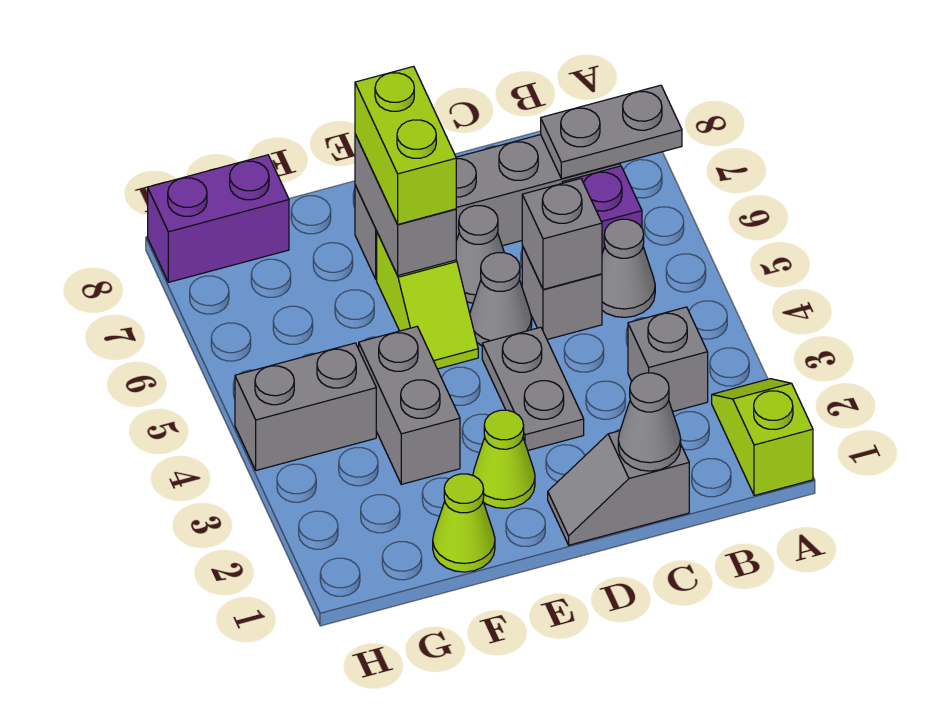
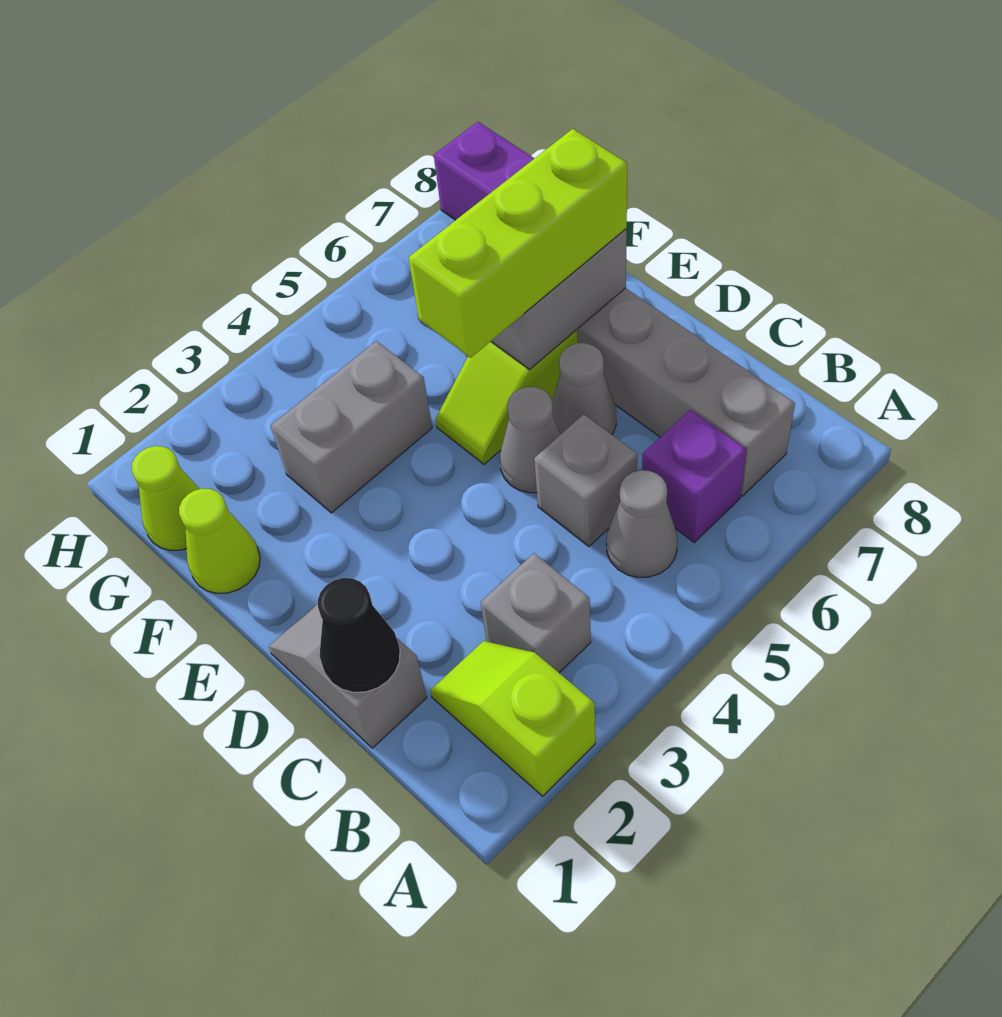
lime slope A1:A2 level 1 top 1 -> lime slope A2:B2 level 1 top A
grey plate A7:B7 level 2 -> none
grey cone C1 level 2 -> black cone C1 level 2
grey brick C5 level 2 -> none
grey plate D3:D4 level 1 -> none
lime cone E2 level 1 -> lime cone G1 level 1
lime brick E6:E7 level 3 -> lime brick E5:E7 level 3
grey brick G4:H4 level 1 -> none

